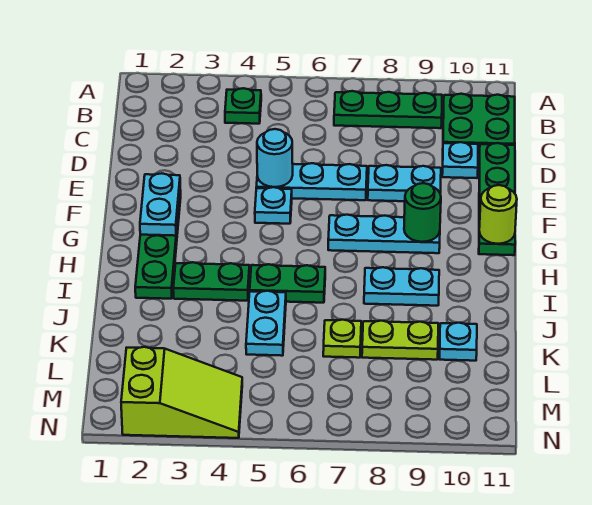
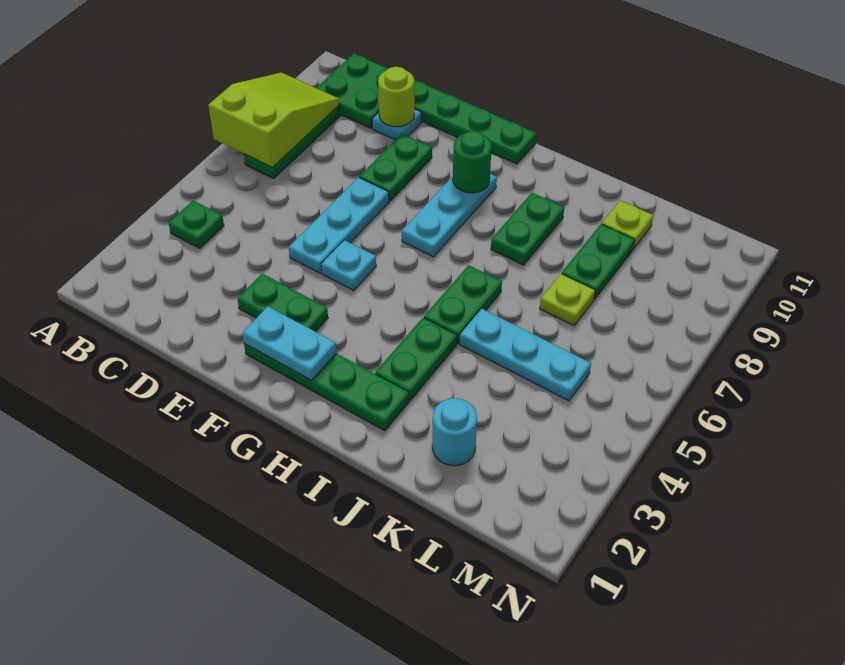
none -> green plate E3:F3 level 1
cyan round brick E5 level 2 -> cyan round brick K2 level 1
cyan plate E8:E9 level 1 -> green plate E8:E9 level 1
lime round brick G11 level 2 -> lime round brick D10 level 2
cyan plate I8:I9 level 1 -> green plate I8:I9 level 1
cyan plate J5:K5 level 1 -> cyan plate J5:L5 level 1
lime plate K8:K9 level 1 -> green plate K8:K9 level 1
cyan plate K10 level 1 -> lime plate K10 level 1
lime slope M2:N4 level 1 top 2 -> lime slope A7:B9 level 2 top 7

